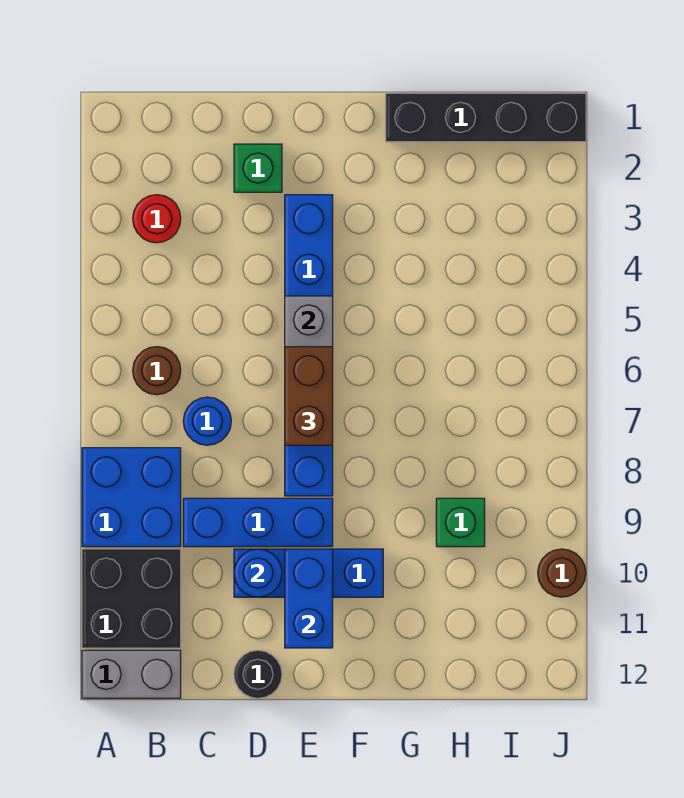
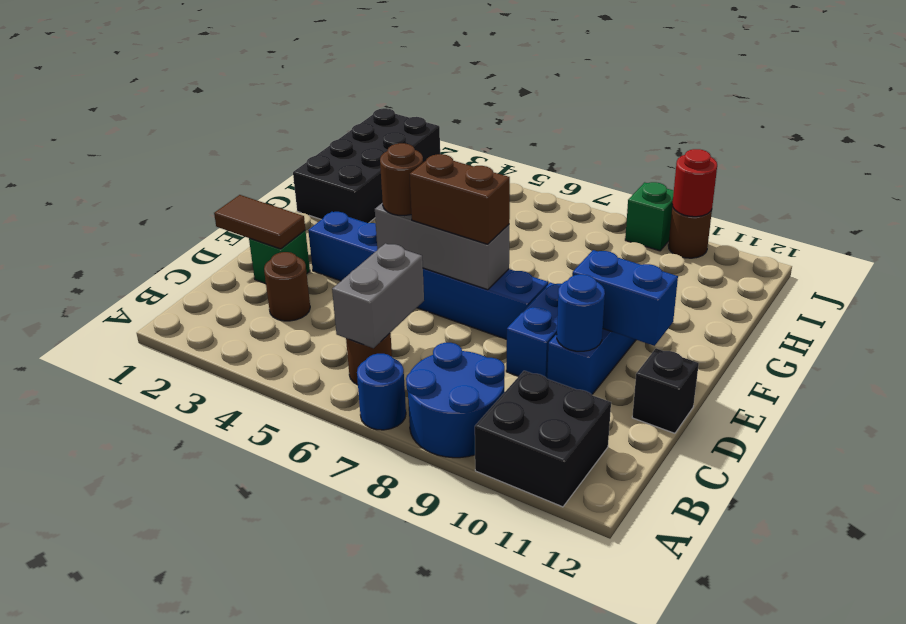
blue brick A8:B9 level 1 -> blue round brick A8:B9 level 1
grey brick A12:B12 level 1 -> grey brick B6:C6 level 2
red round brick B3 level 1 -> red round brick J10 level 2
none -> brown round brick C3 level 1
blue round brick C7 level 1 -> blue round brick A7 level 1
blue brick C9:E9 level 1 -> blue brick D9:E9 level 1
none -> brown tile D1:D2 level 2
black round brick D12 level 1 -> black brick D12 level 1
none -> brown round brick E5 level 3
black brick G1:J1 level 1 -> black brick G1:J2 level 1
green brick H9 level 1 -> green brick J9 level 1

